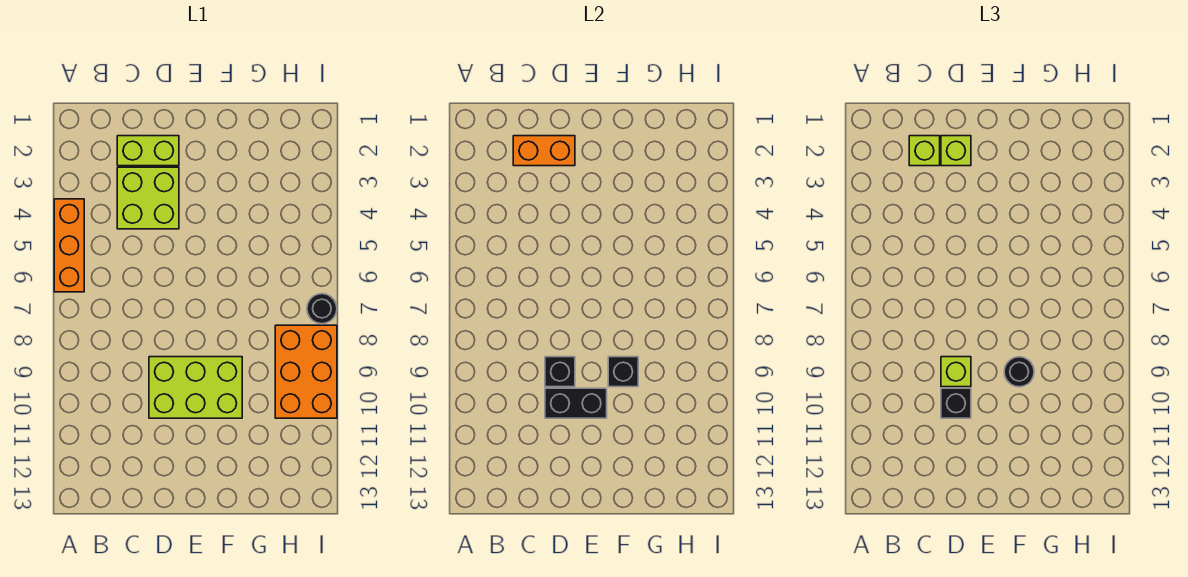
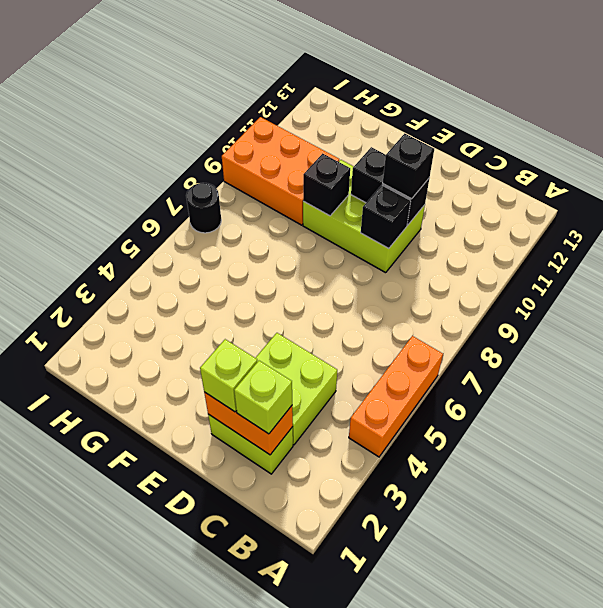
lime brick D9 level 3 -> none
black round brick F9 level 3 -> none
orange brick H8:I10 level 1 -> orange brick G9:I10 level 1

